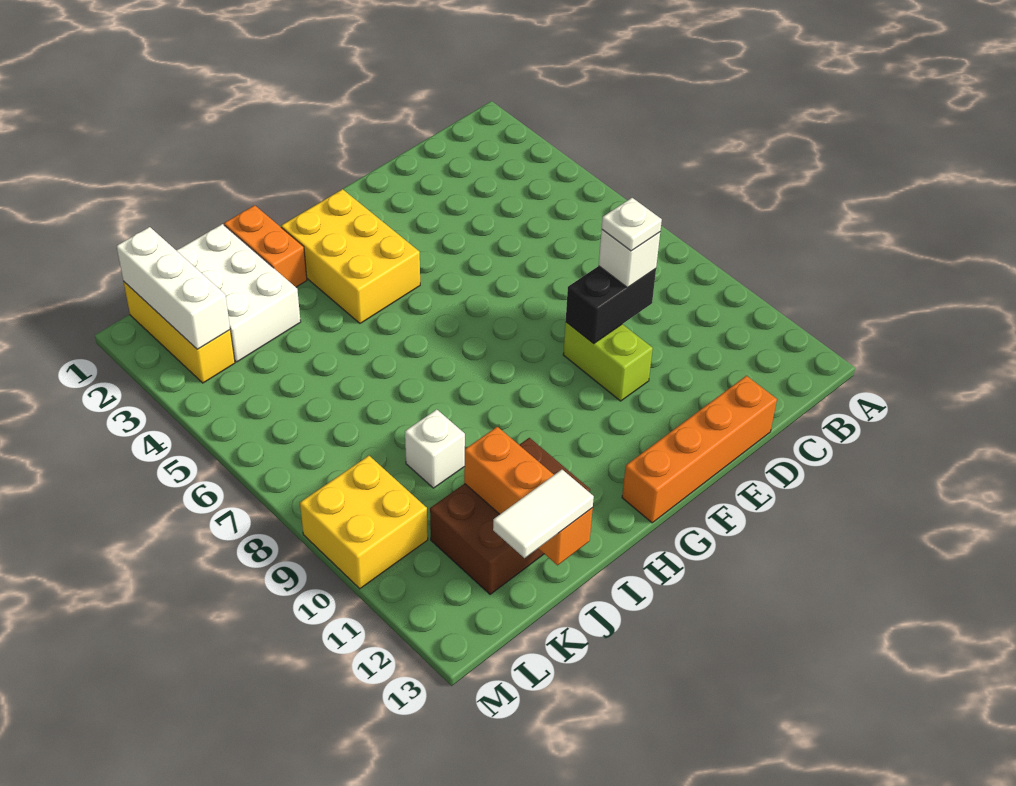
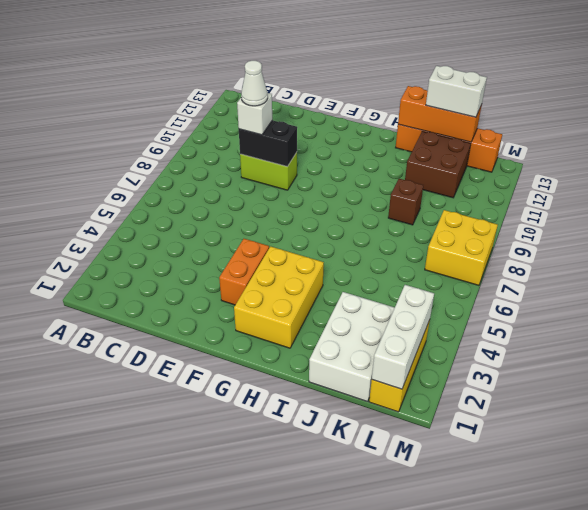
white plate D9 level 4 -> white cone D9 level 4
orange brick D13:G13 level 1 -> orange brick I13:L13 level 1
lime brick E9:E10 level 1 -> lime brick D9:E9 level 1
orange brick I1:I2 level 1 -> orange brick F3:F4 level 1
brown brick I11:K12 level 1 -> brown brick J11:K12 level 1
white brick J9 level 1 -> brown brick J9 level 1
orange brick J11:J13 level 2 -> orange brick I13:K13 level 2
white tile J13:K13 level 3 -> white brick J13:K13 level 3
yellow brick L9:M10 level 1 -> yellow brick L7:M8 level 1

